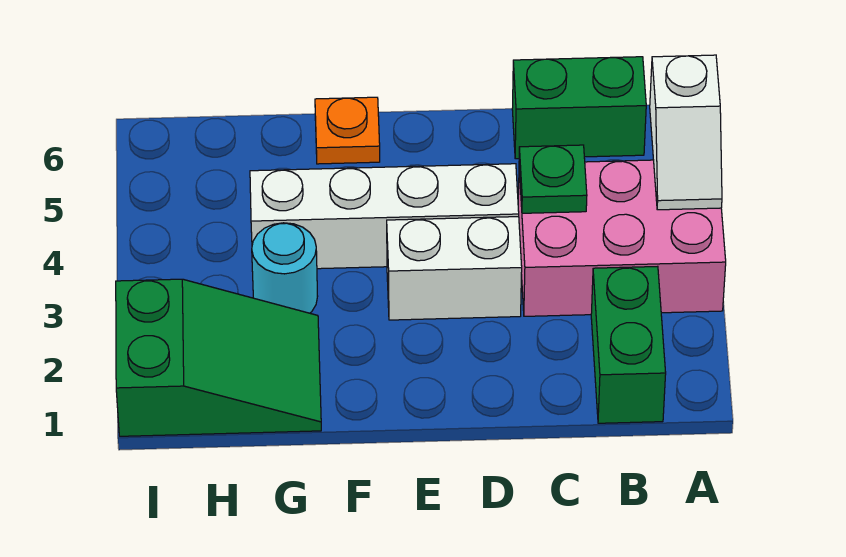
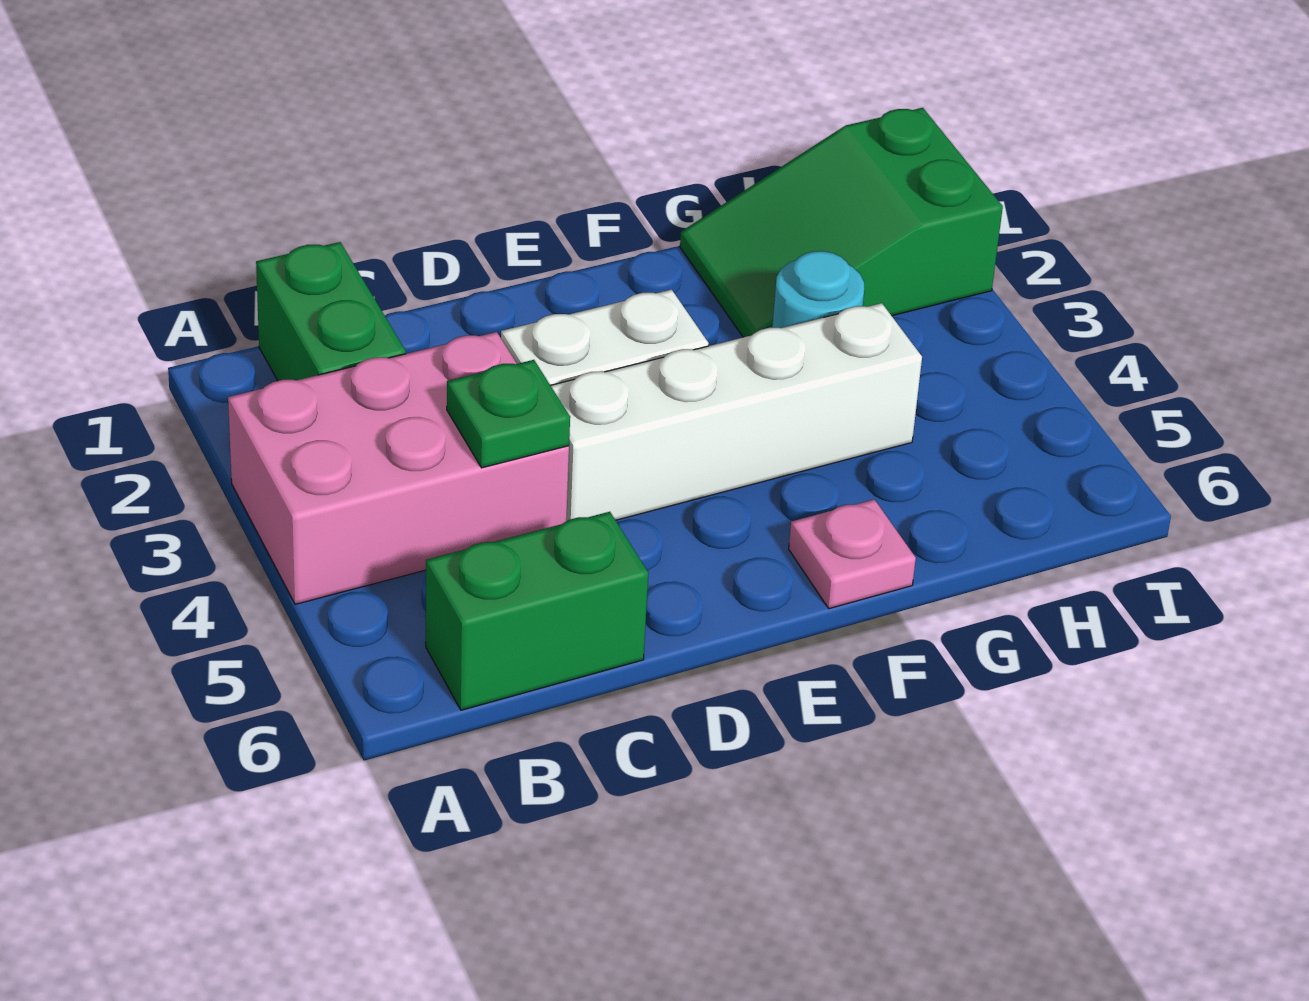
white slope A4:A5 level 2 top 5 -> none
orange plate F6 level 1 -> pink plate F6 level 1

